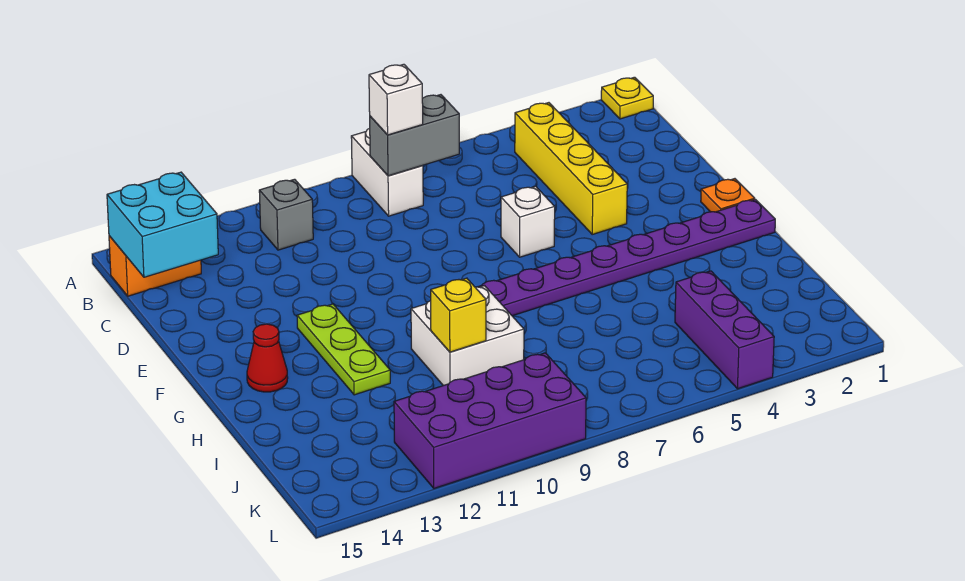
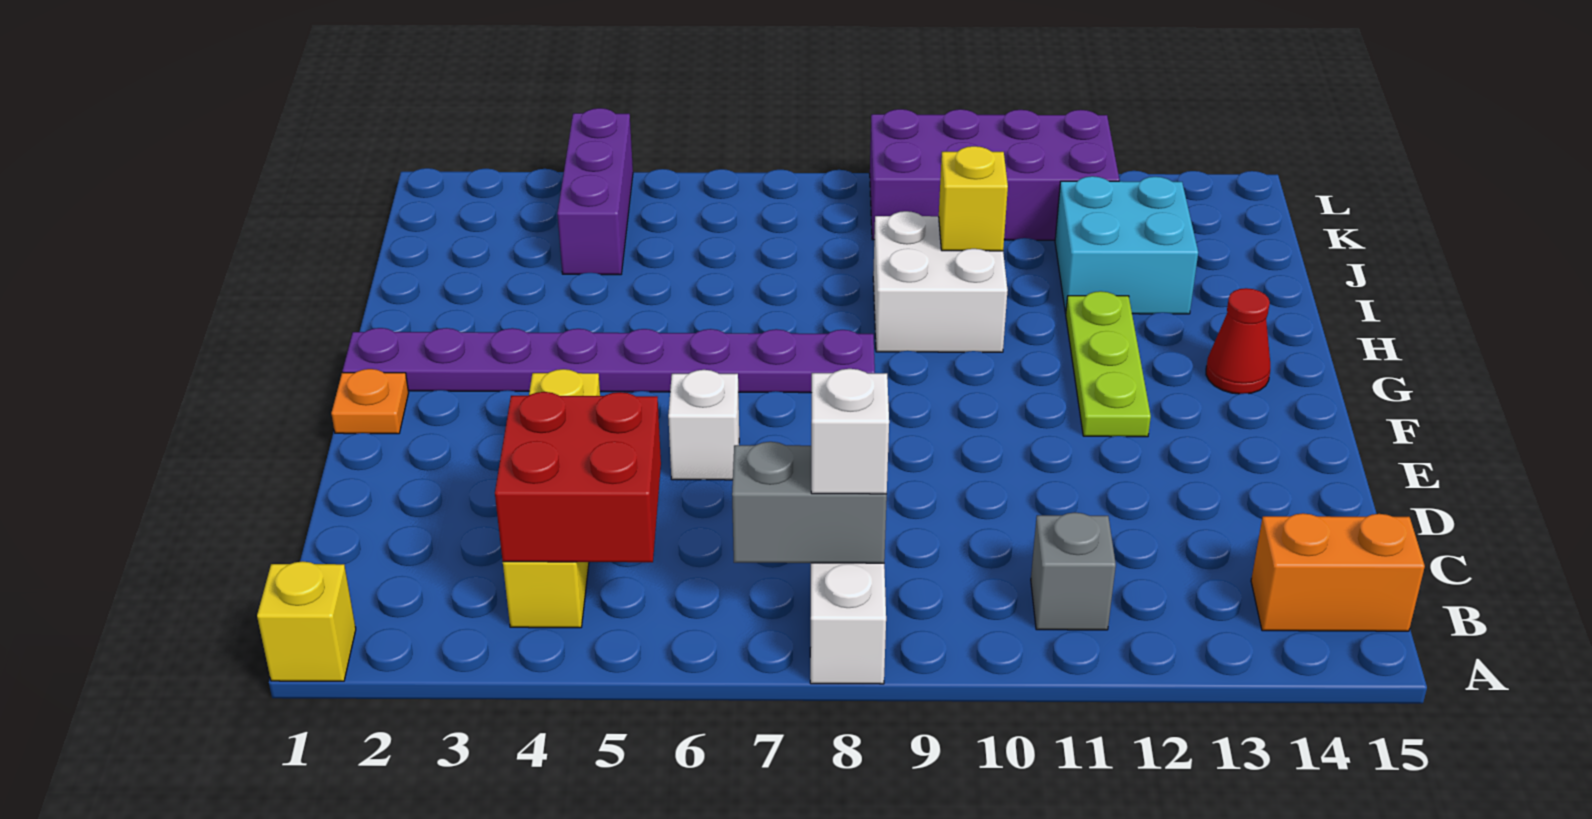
yellow plate A1 level 1 -> yellow brick A1 level 1
none -> red brick B4:C5 level 2
cyan brick B14:C15 level 2 -> cyan brick I12:J13 level 1

